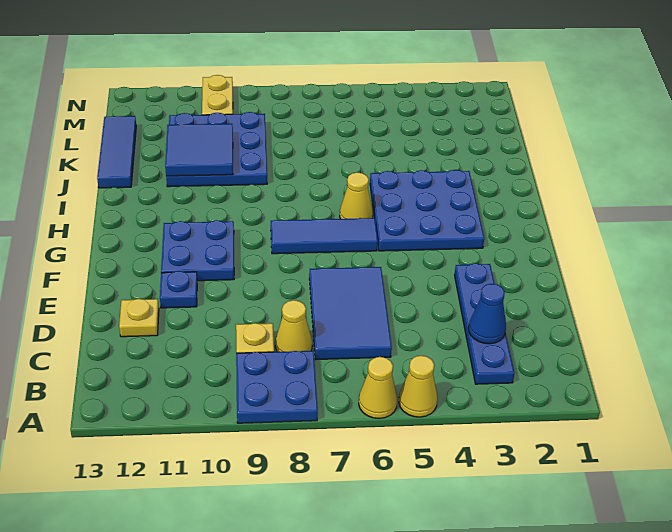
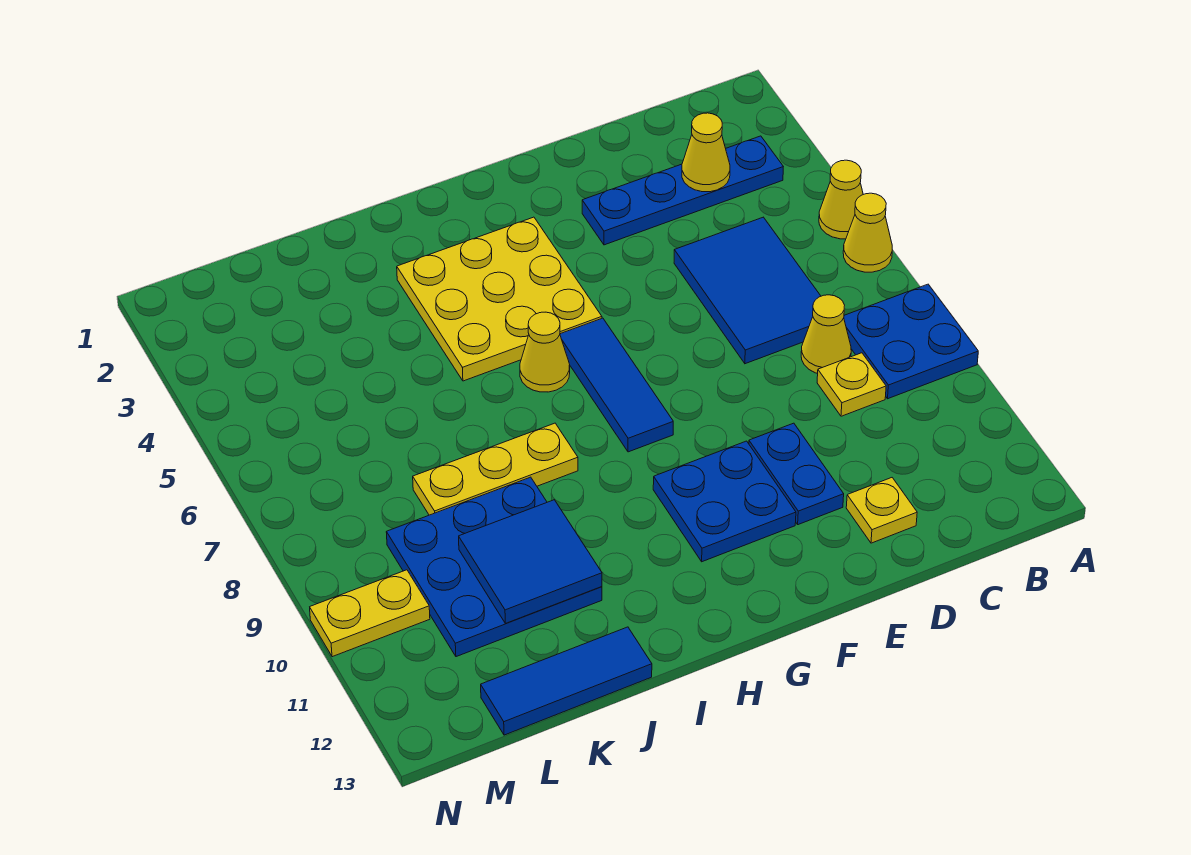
blue cone C3 level 2 -> yellow cone C3 level 2
blue tile C6:E7 level 1 -> blue tile C5:D7 level 1
blue plate E11 level 1 -> blue plate E10:E11 level 1
blue plate G3:I5 level 1 -> yellow plate G3:I5 level 1
none -> yellow plate I8:K8 level 1

